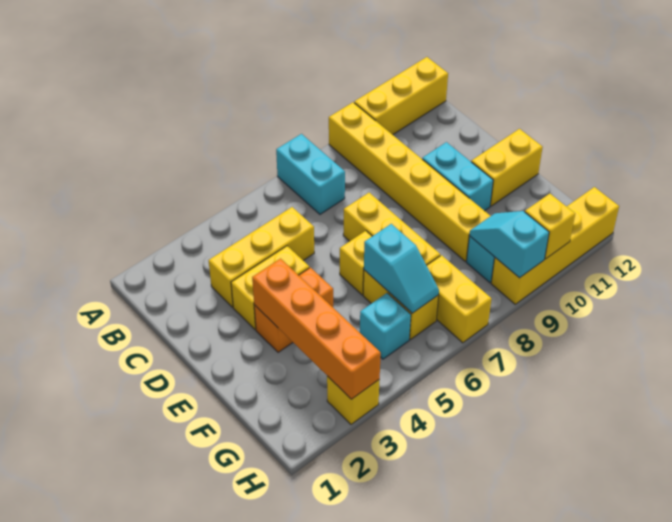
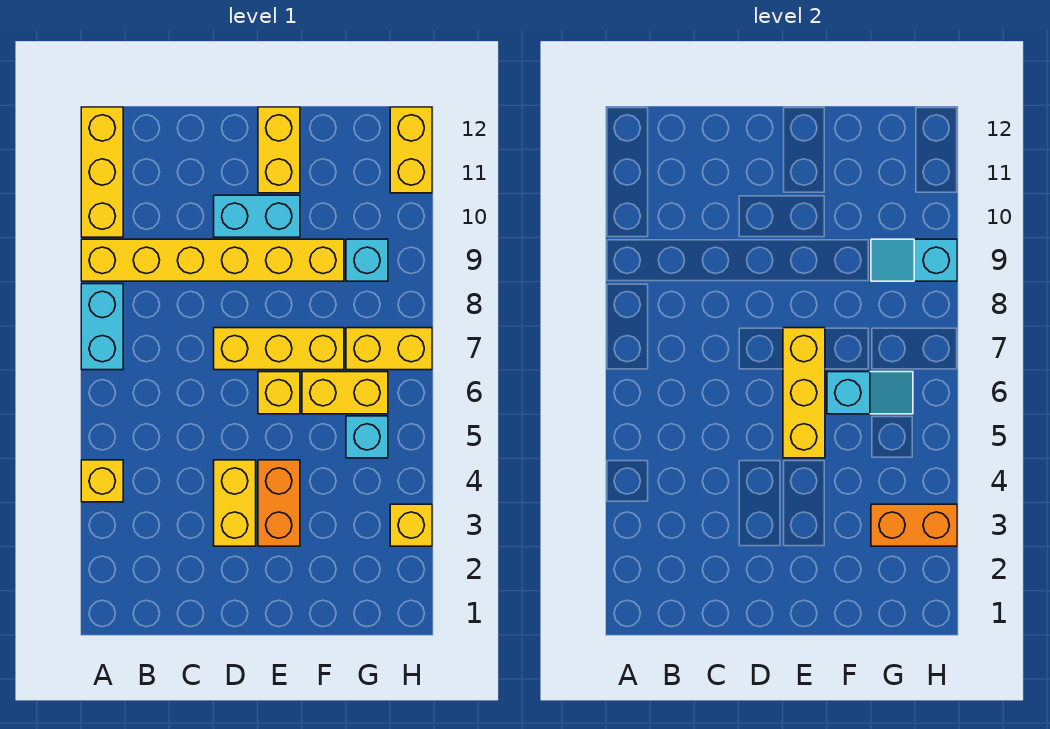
cyan brick A7:B7 level 1 -> cyan brick A7:A8 level 1
yellow brick C3:C5 level 1 -> yellow brick E5:E7 level 2
orange brick E3:H3 level 2 -> orange brick G3:H3 level 2
yellow brick H9:H12 level 1 -> yellow brick H11:H12 level 1
yellow brick H10 level 2 -> yellow brick A4 level 1

